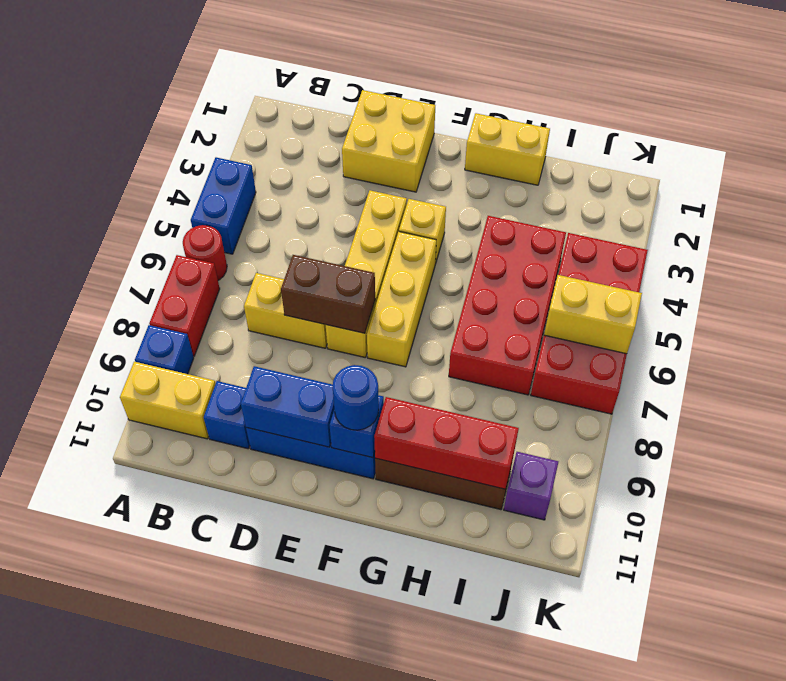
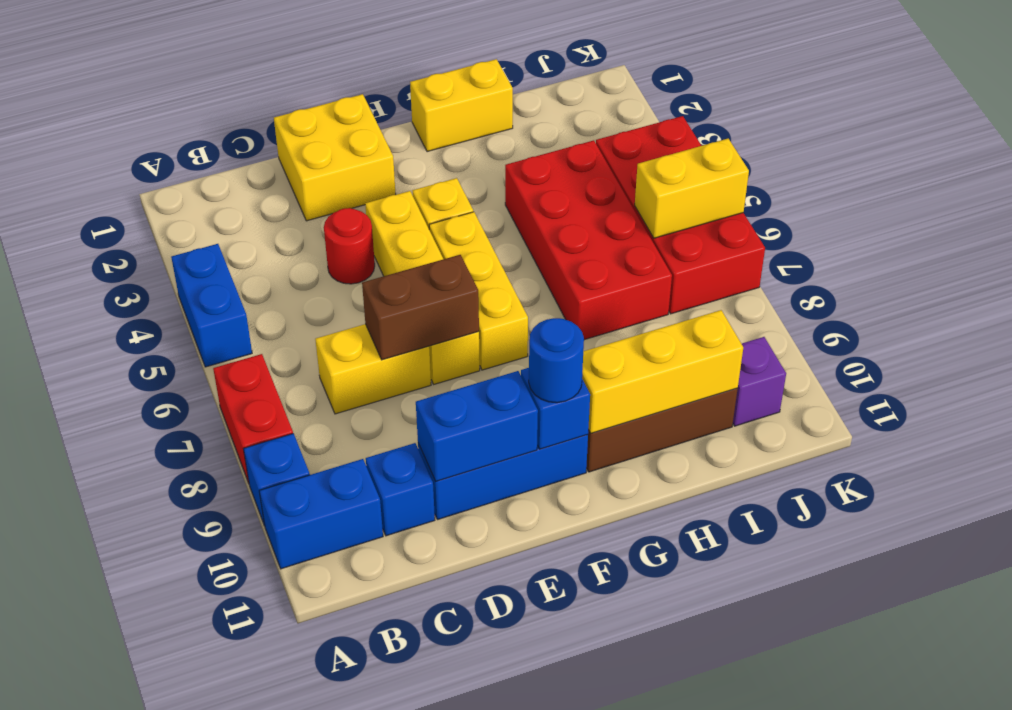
red round brick A6 level 1 -> red round brick D4 level 1
yellow brick A10:B10 level 1 -> blue brick A10:B10 level 1
red brick G10:I10 level 2 -> yellow brick G10:I10 level 2

